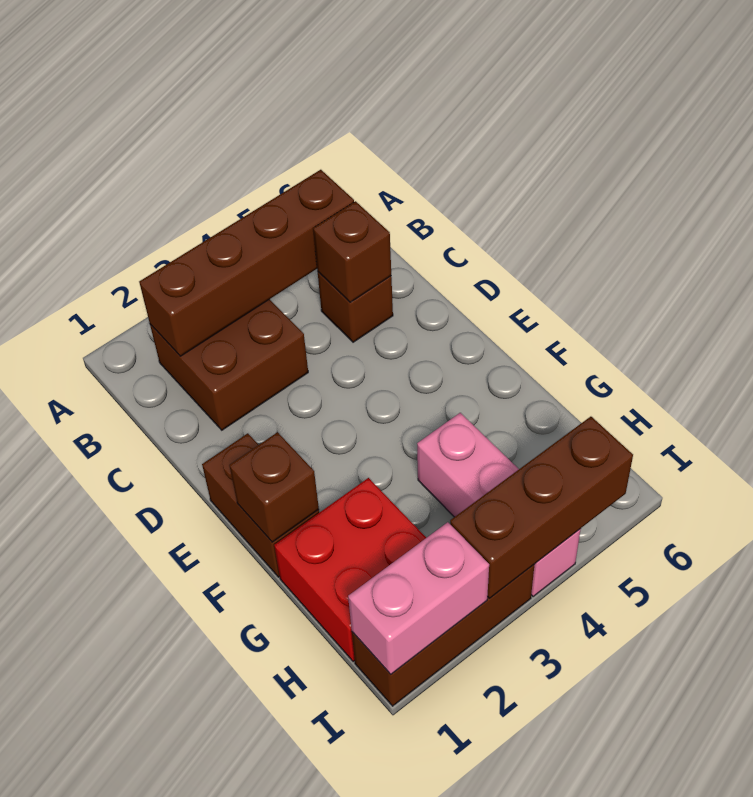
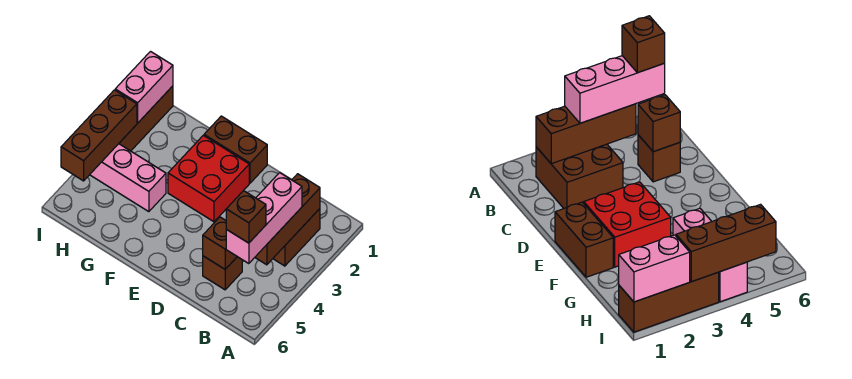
brown brick B2:B5 level 2 -> brown brick B2:B4 level 2
none -> pink brick B3:B5 level 3
brown brick F1 level 2 -> brown brick B5 level 4
red brick G1:H2 level 1 -> red brick E2:F3 level 1

